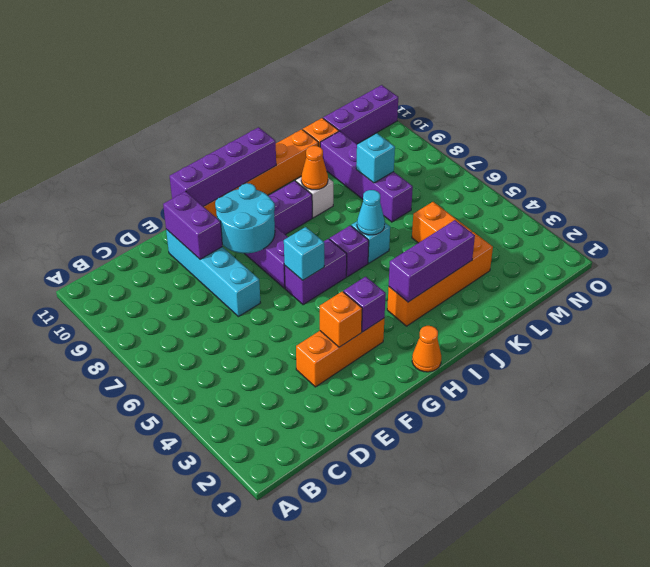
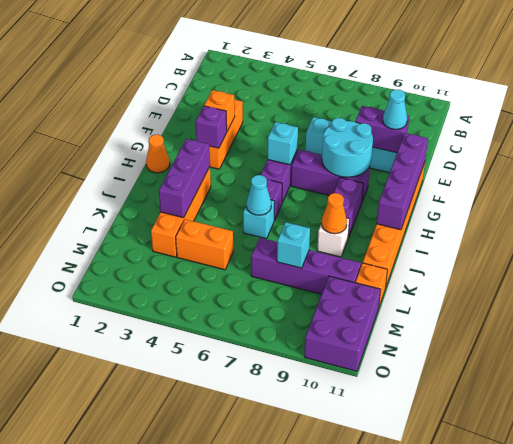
none -> cyan cone E10 level 3
purple brick M11:O11 level 1 -> purple brick M10:O11 level 1

